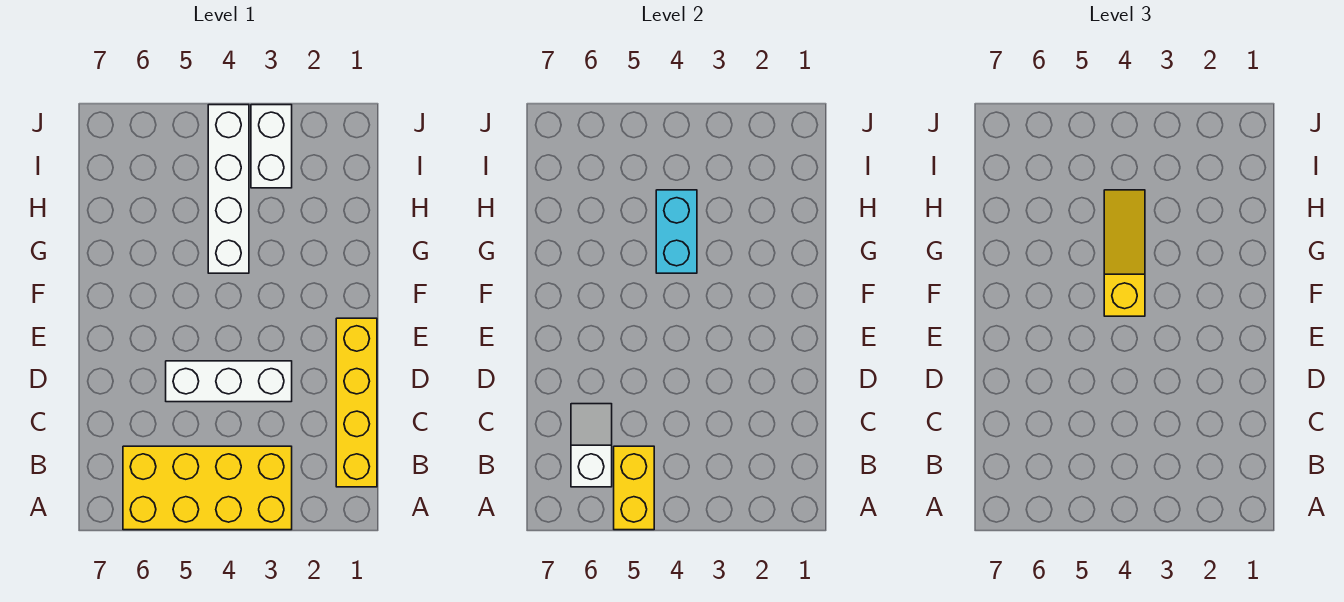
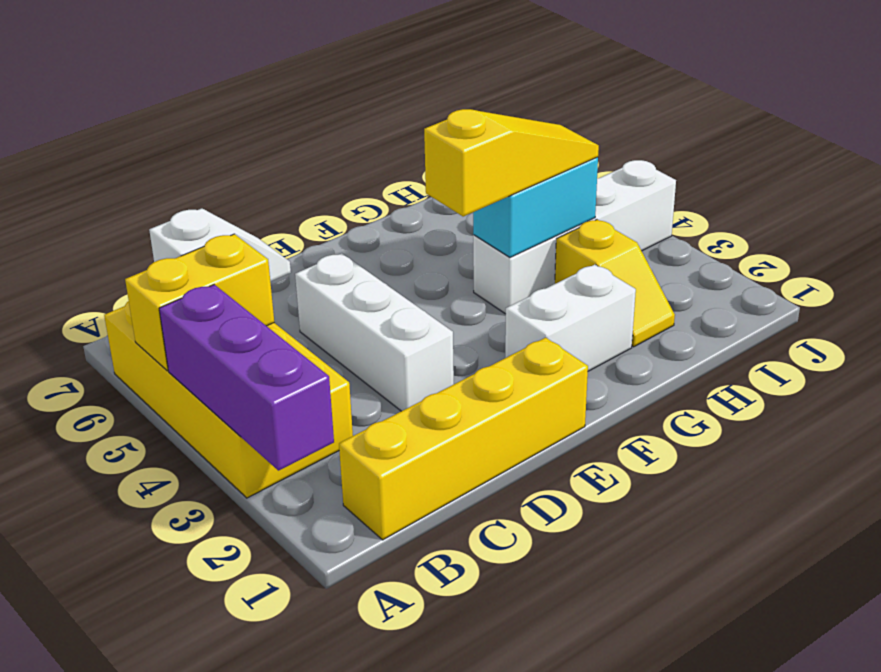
none -> purple brick A2:A4 level 2
none -> yellow slope H2:H3 level 1 top 3
white brick I3:J3 level 1 -> white brick F2:G2 level 1

